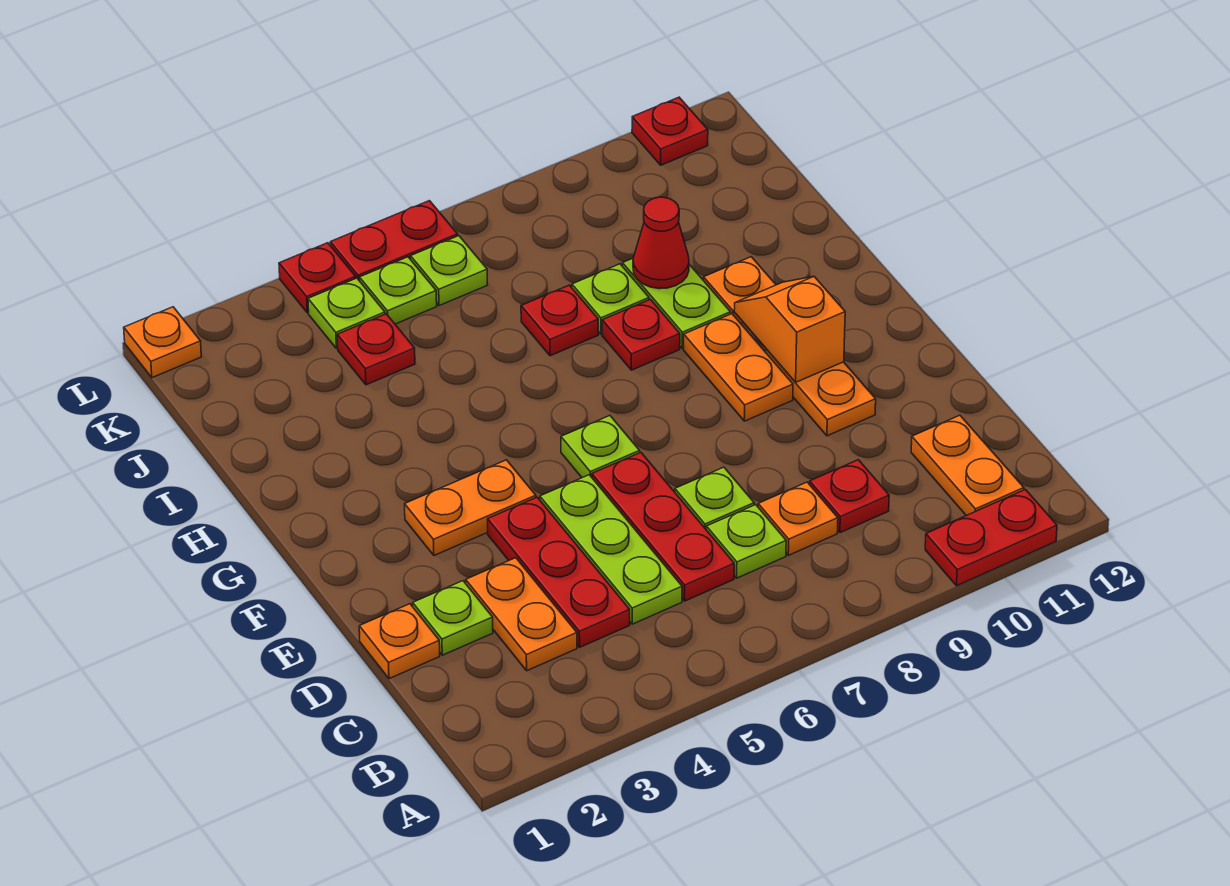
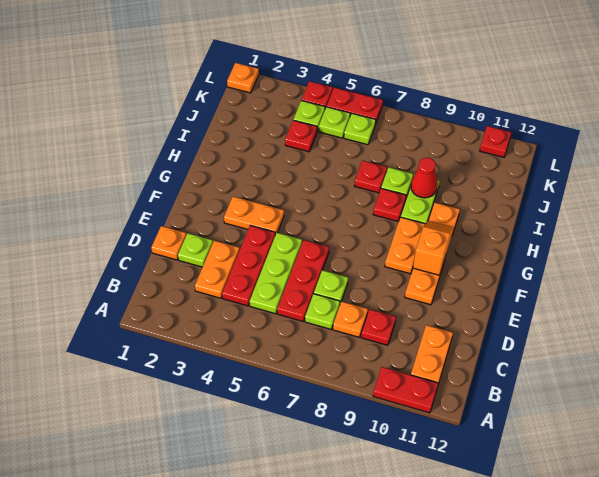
lime plate F6 level 1 -> none

